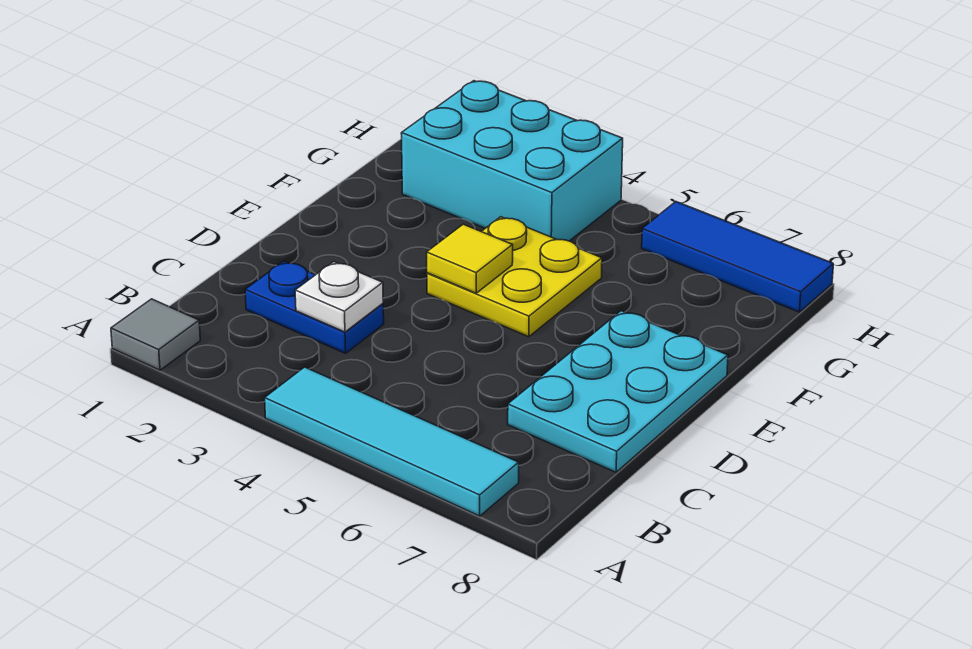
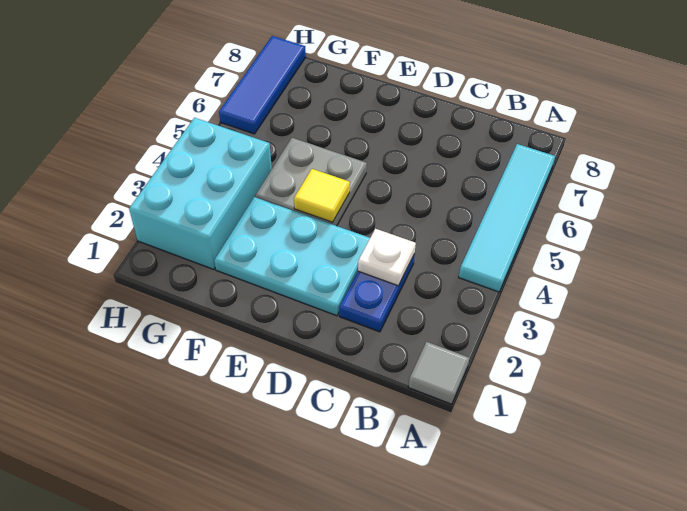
cyan plate C7:E8 level 1 -> cyan plate D2:F3 level 1
yellow plate E4:F5 level 1 -> grey plate E4:F5 level 1

